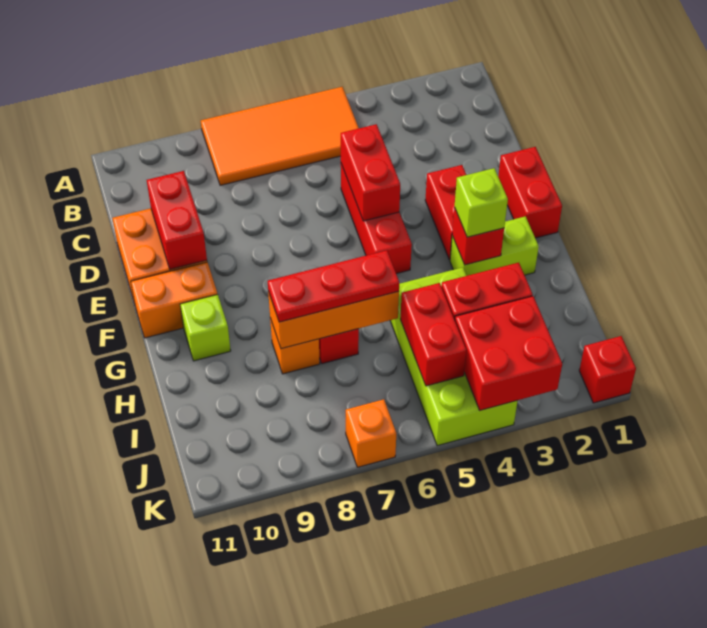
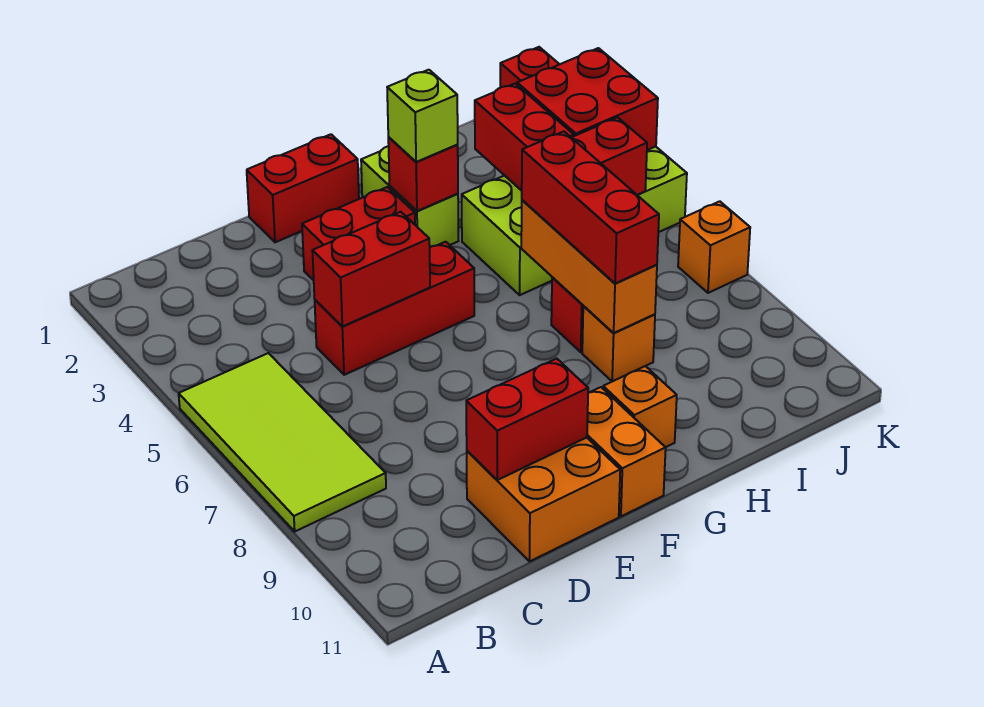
orange tile A5:B8 level 1 -> lime tile A5:B8 level 1
lime brick G10 level 1 -> orange brick G10 level 1
red plate H6:H8 level 3 -> red brick H6:H8 level 3

